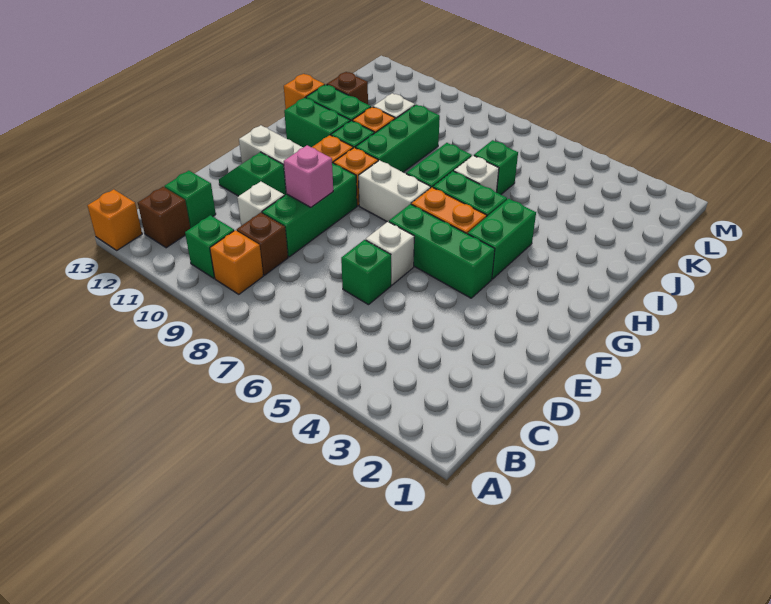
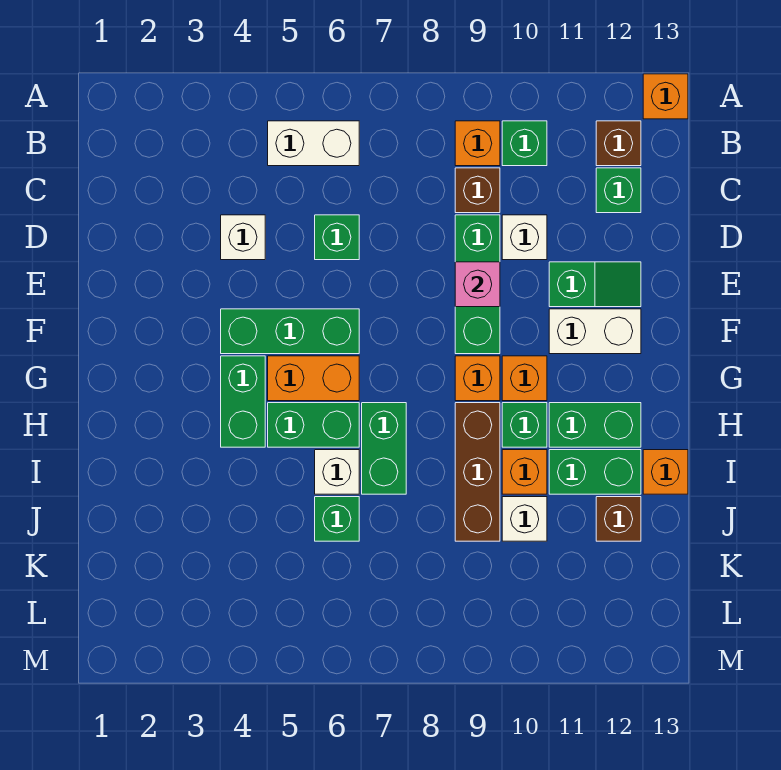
white brick E6 level 1 -> white brick D4 level 1
white brick G7:G8 level 1 -> white brick B5:B6 level 1
green brick H9:J9 level 1 -> brown brick H9:J9 level 1

